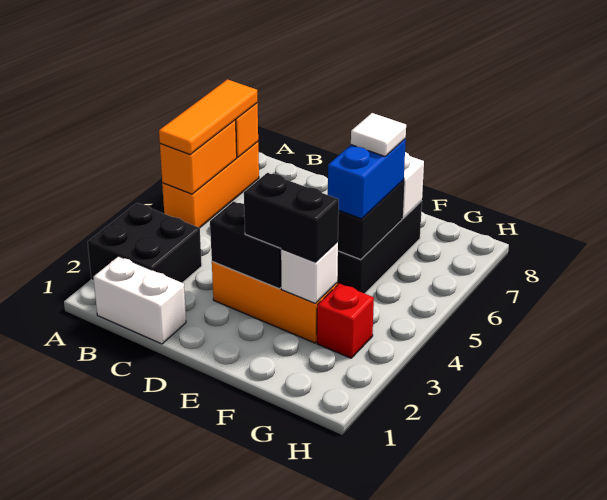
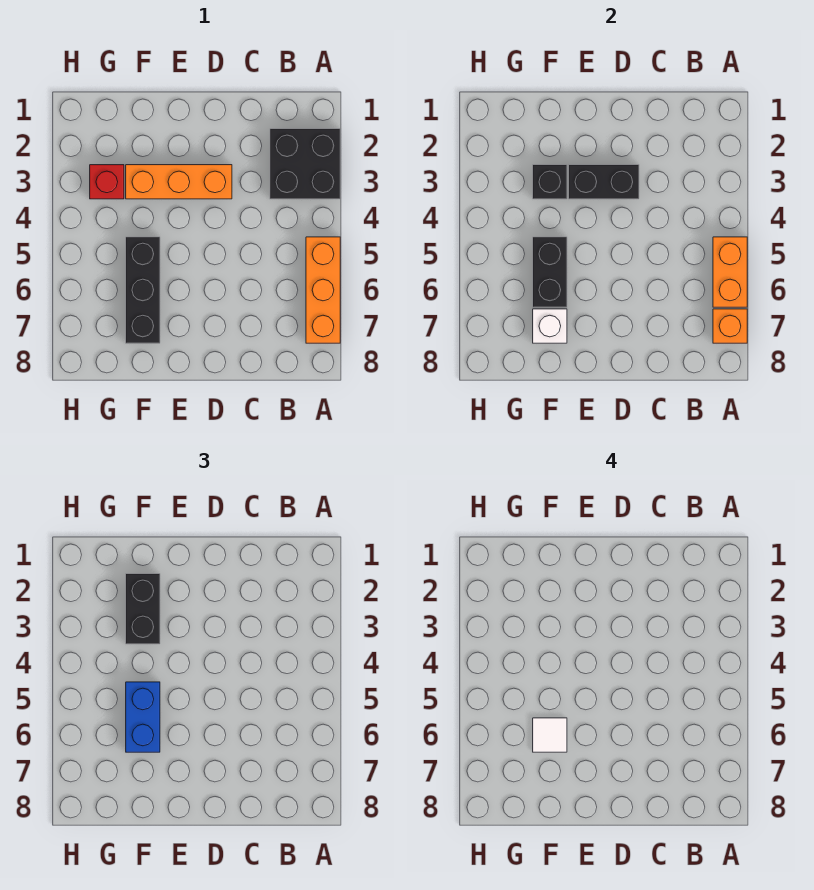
orange tile A5:A7 level 3 -> none
white brick B1:C1 level 1 -> none
black brick E3:F3 level 3 -> black brick F2:F3 level 3
white brick F3 level 2 -> black brick F3 level 2

